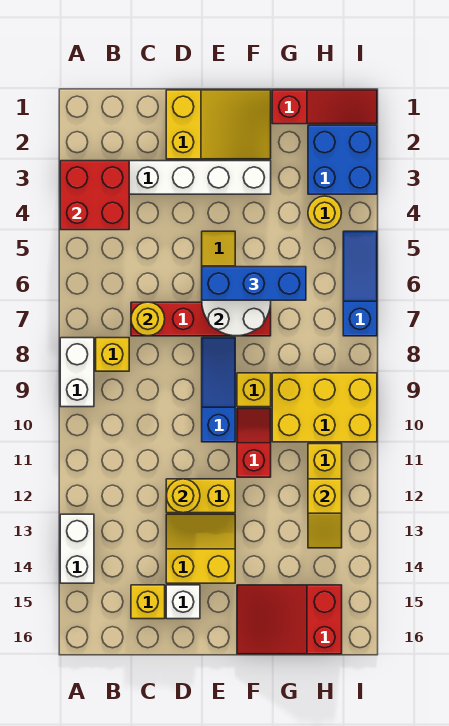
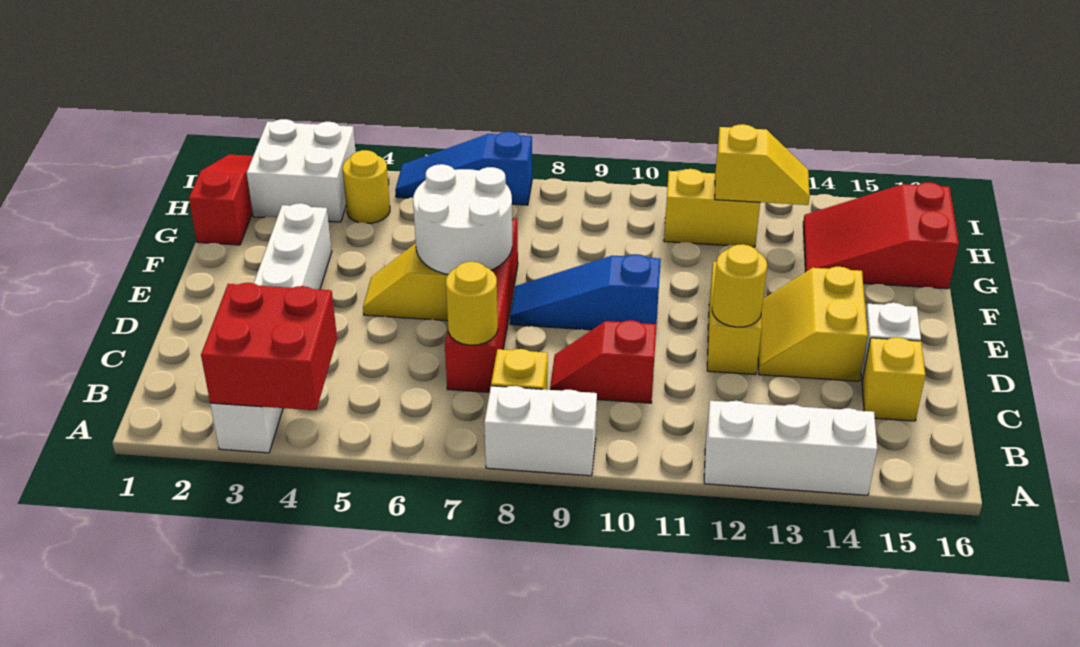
white brick A13:A14 level 1 -> white brick A12:A14 level 1
yellow slope D1:F2 level 1 top D -> none
blue brick E6:G6 level 3 -> none
yellow brick F9 level 1 -> none
red slope F10:F11 level 1 top 11 -> red slope C9:C10 level 1 top 10
red slope F15:H16 level 1 top H -> red slope G14:H16 level 1 top 16
yellow brick G9:I10 level 1 -> none
blue brick H2:I3 level 1 -> white brick H2:I3 level 1

